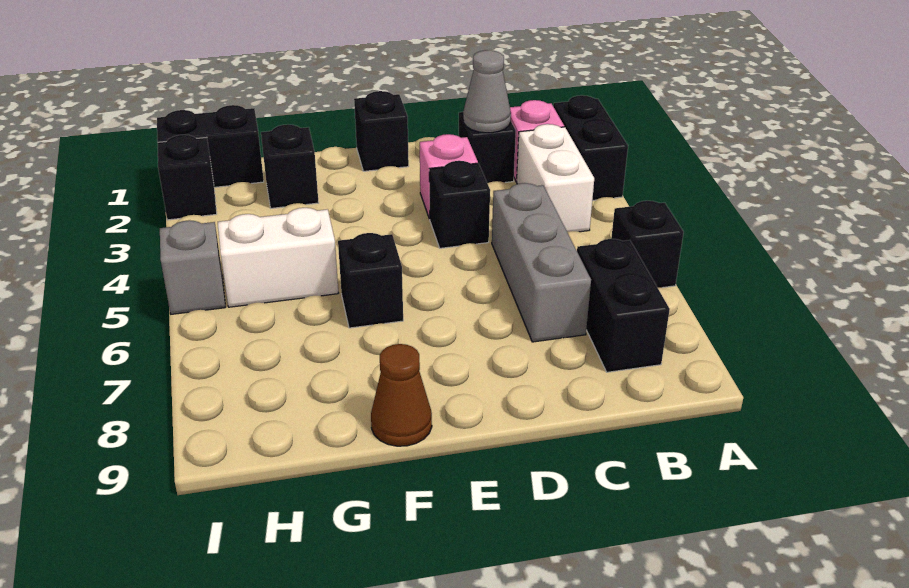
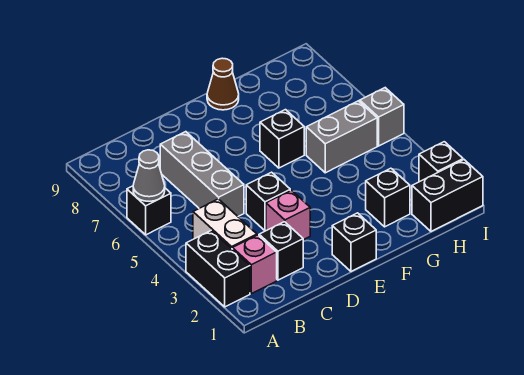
black brick B7:B8 level 1 -> none
grey cone C2 level 2 -> grey cone A6 level 2
white brick G5:H5 level 1 -> grey brick G5:H5 level 1

